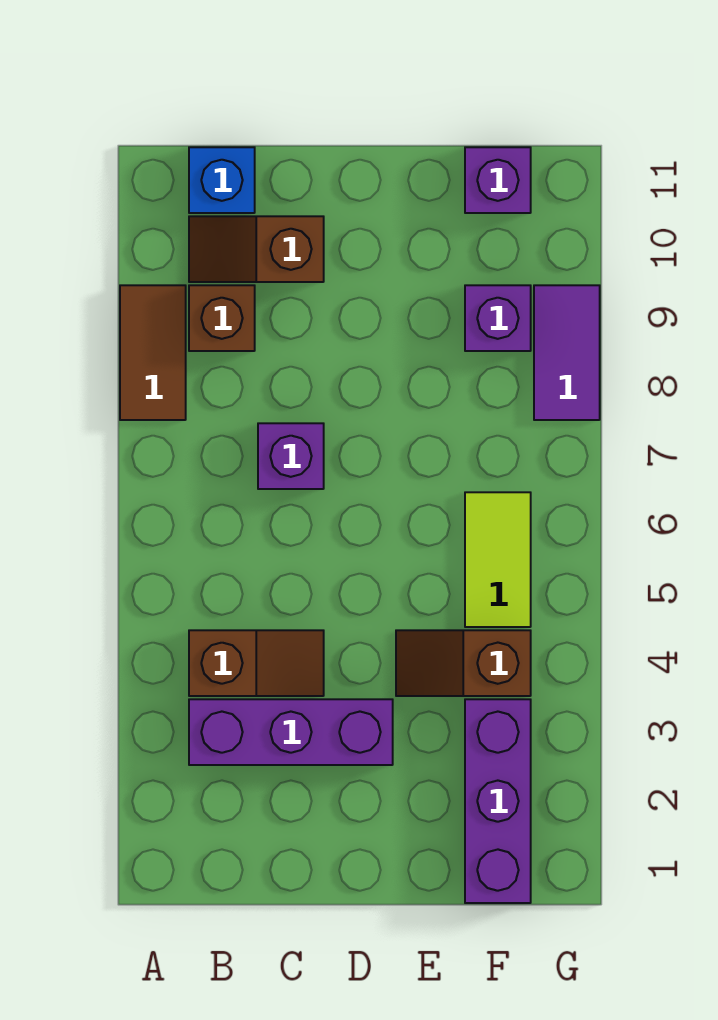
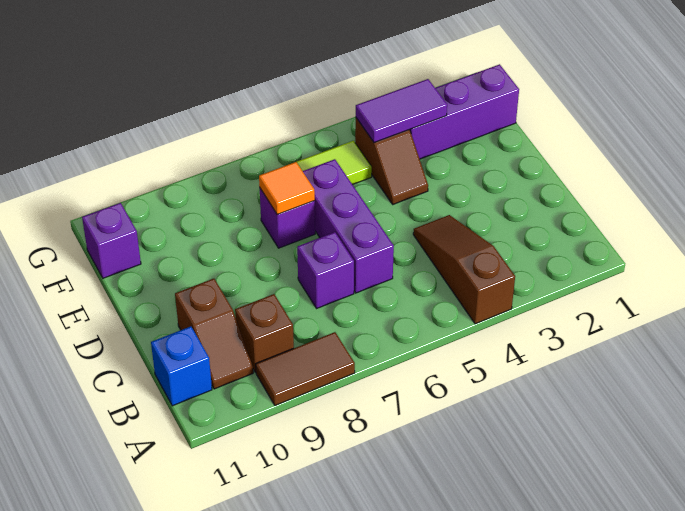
purple brick B3:D3 level 1 -> purple brick C6:E6 level 1
brown slope B4:C4 level 1 top B -> brown slope A4:C4 level 1 top A
none -> orange tile E7 level 2
purple brick F9 level 1 -> purple brick E7 level 1
purple tile G8:G9 level 1 -> purple tile F3:F4 level 2

